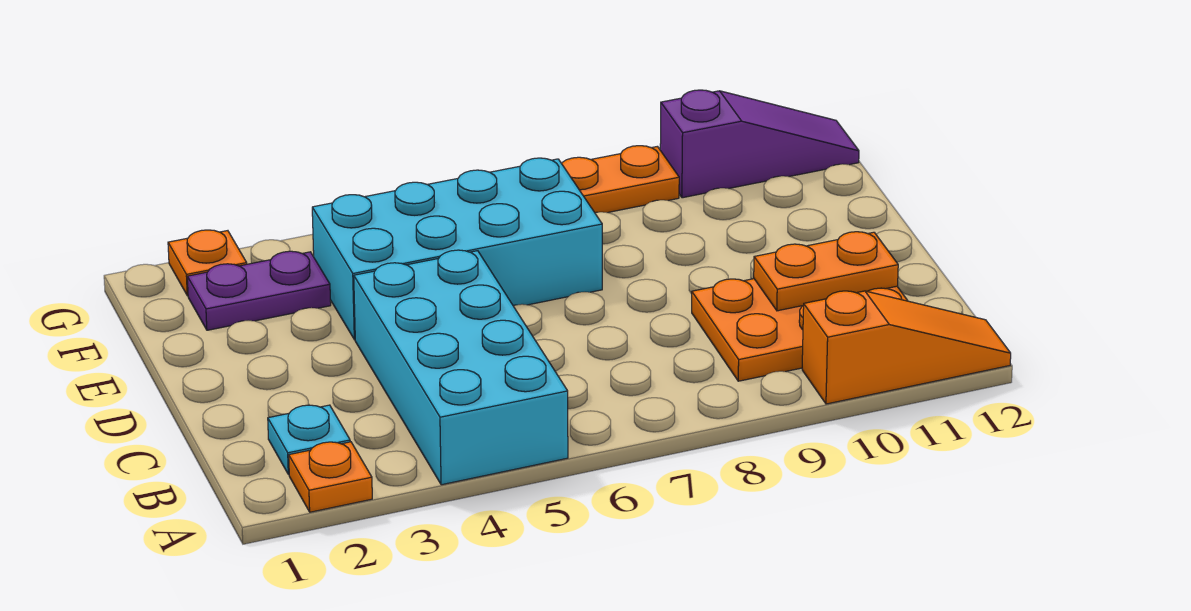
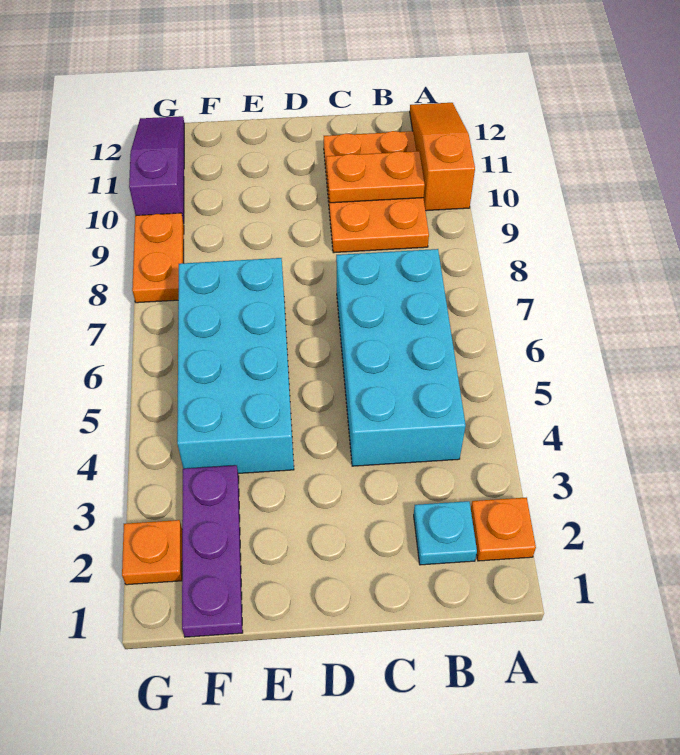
cyan brick A4:D5 level 1 -> cyan brick B4:C7 level 1
orange plate C10:C11 level 2 -> orange plate B10:C10 level 2
purple plate F2:F3 level 1 -> purple plate F1:F3 level 1

